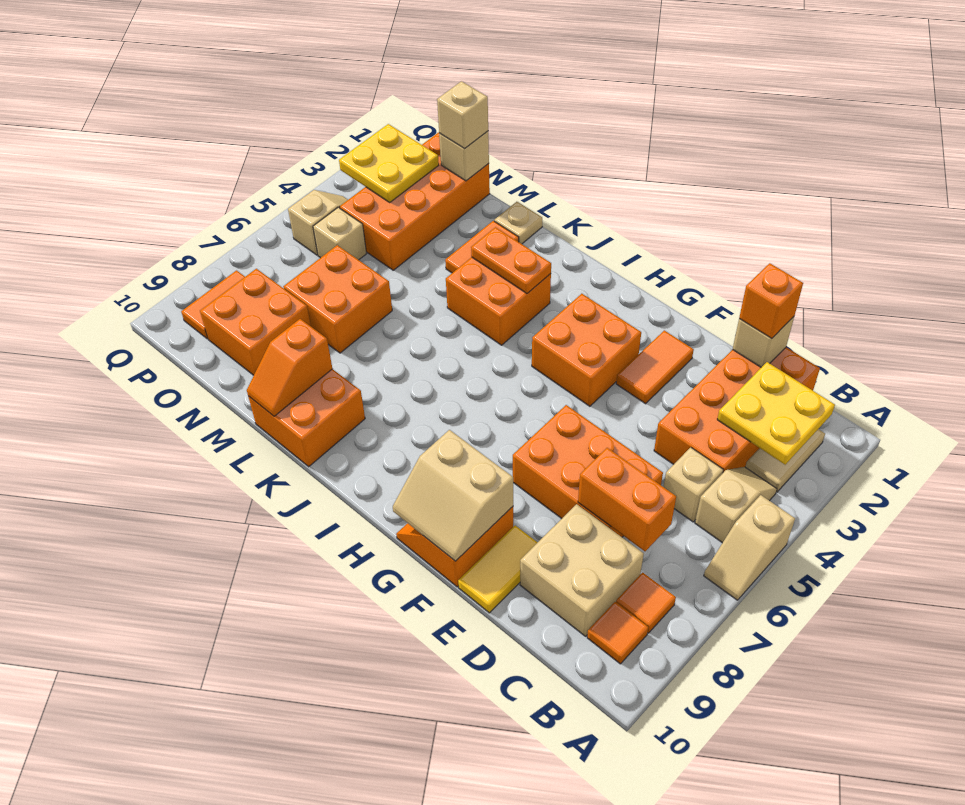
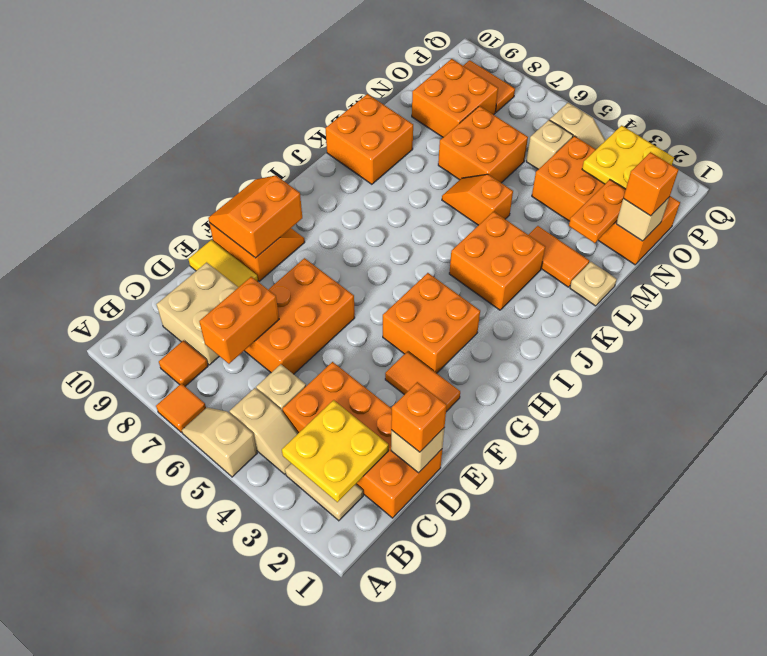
orange tile B9 level 1 -> orange tile A7 level 1
tan slope F9:G10 level 2 top 9 -> orange slope F9:G10 level 2 top 9
orange plate J3:K3 level 2 -> orange plate M2:N2 level 2
orange slope L9:L10 level 2 top 9 -> orange slope L5:L6 level 1 top 5
tan brick N1 level 3 -> orange brick N1 level 3

